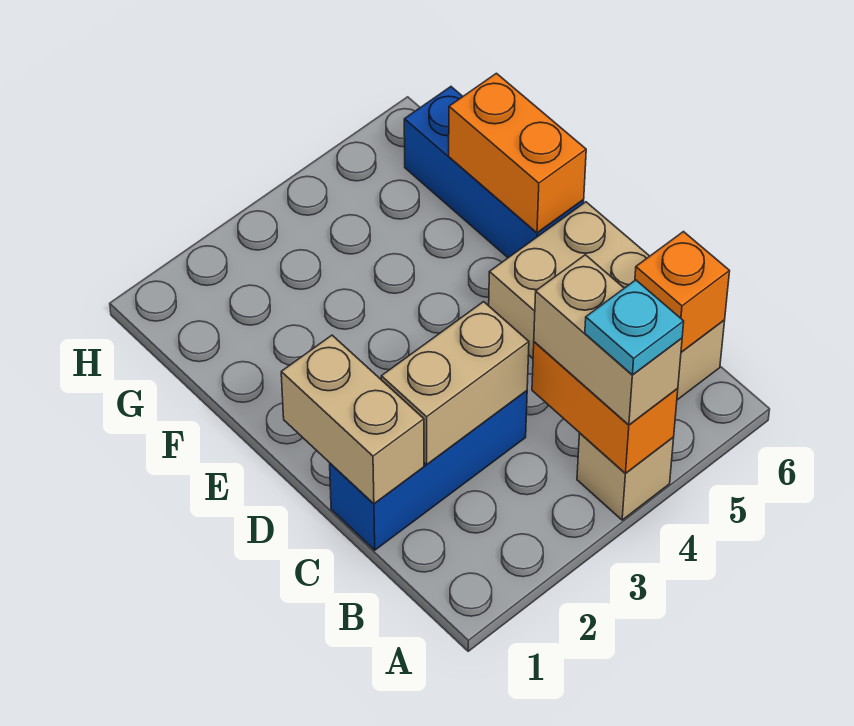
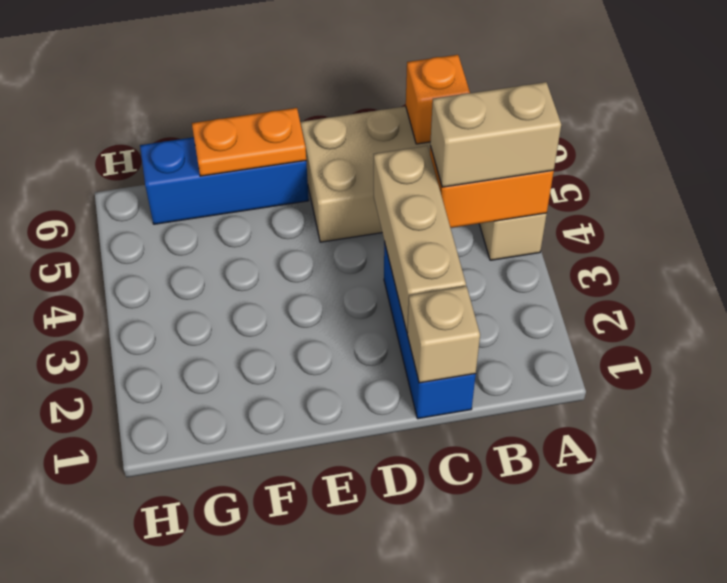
cyan plate A4 level 4 -> none
tan brick C1:D1 level 2 -> tan brick C1 level 2
tan brick C2:C3 level 2 -> tan brick C2:C4 level 2
orange brick E6:F6 level 2 -> orange plate E6:F6 level 2

